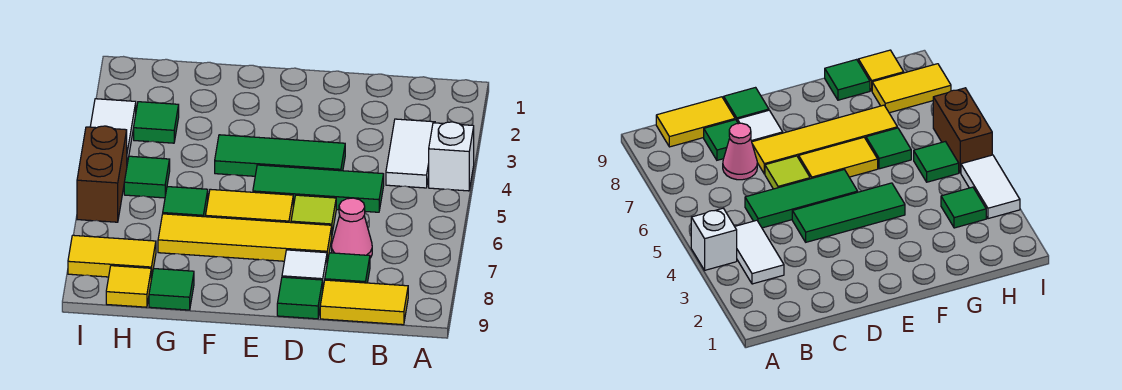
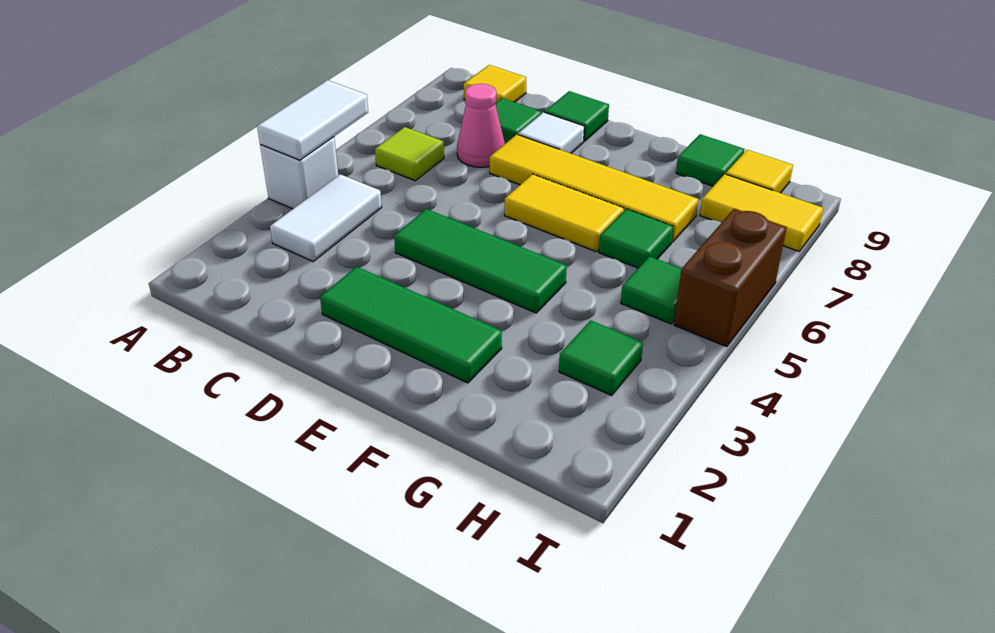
yellow tile B9:C9 level 1 -> yellow tile B9 level 1
green tile C5:E5 level 1 -> green tile D2:F2 level 1
lime tile D6 level 1 -> lime tile B6 level 1
white tile I3:I4 level 1 -> white tile A4:A5 level 2

